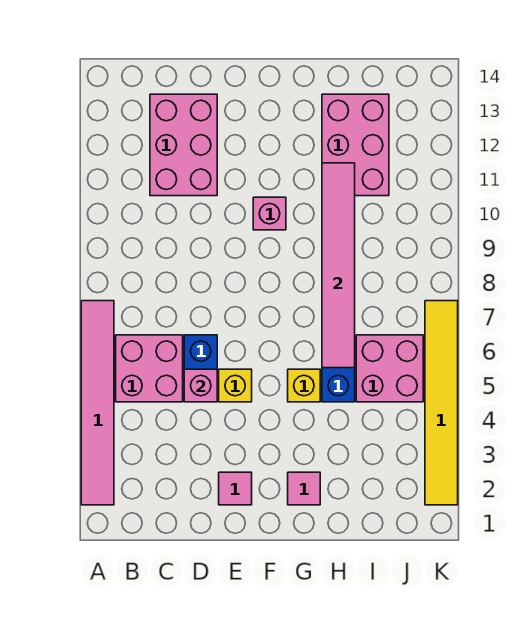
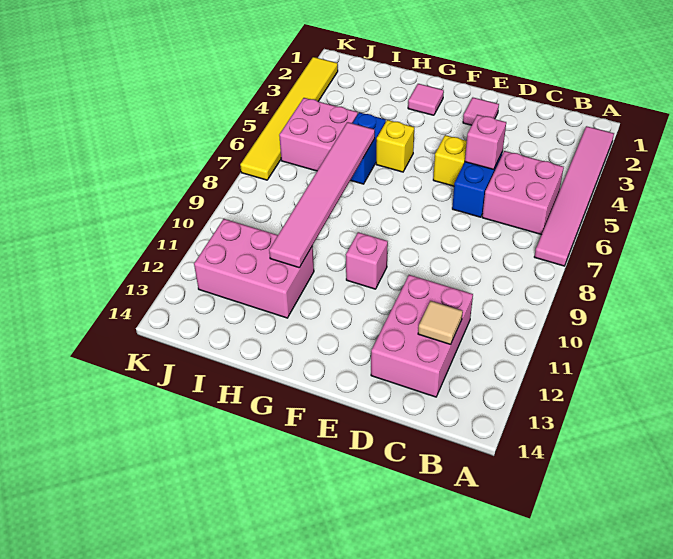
none -> tan tile C12 level 2
pink brick H11:I13 level 1 -> pink brick H11:J12 level 1

